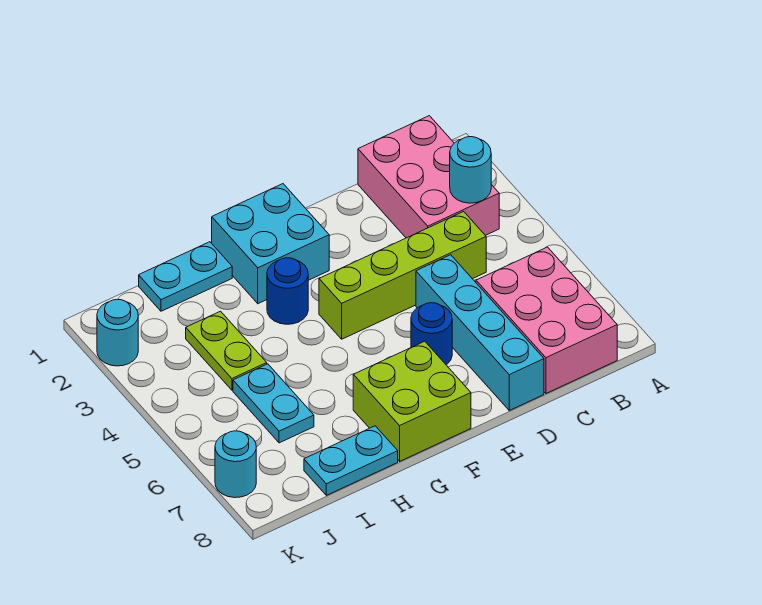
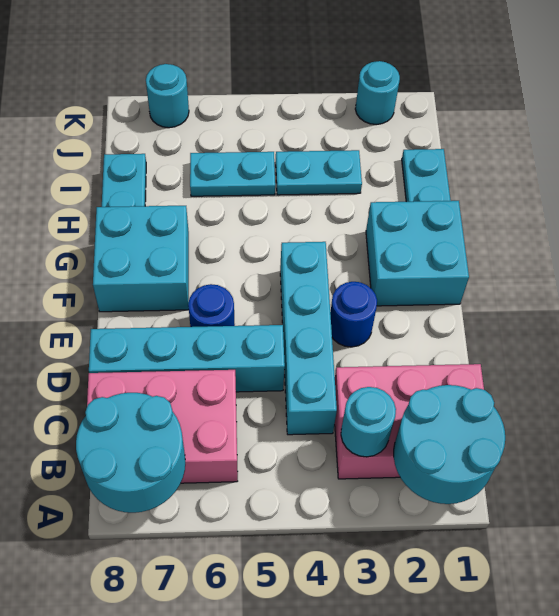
none -> cyan round brick A1:B2 level 2
none -> cyan round brick A7:B8 level 2
lime brick C4:F4 level 1 -> cyan brick C4:F4 level 1
lime brick F7:G8 level 1 -> cyan brick F7:G8 level 1
blue round brick G3 level 1 -> blue round brick E3 level 1
lime plate I3:I4 level 1 -> cyan plate I3:I4 level 1

